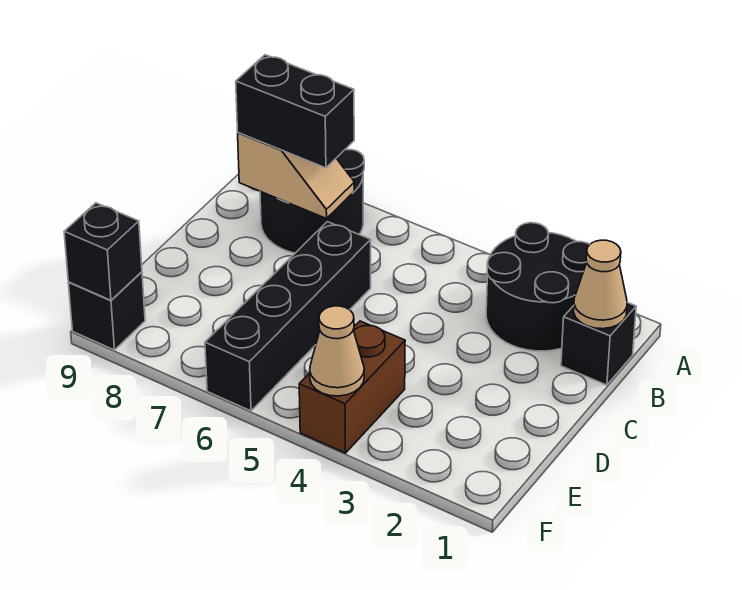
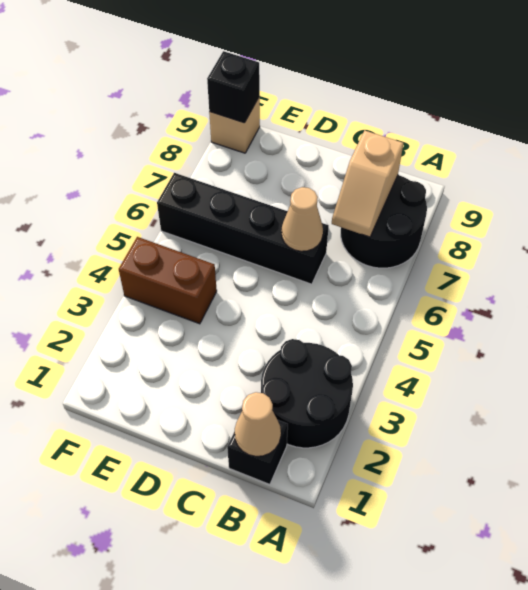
black brick B7:B8 level 3 -> none
tan cone F4 level 2 -> tan cone C6 level 2
black brick F9 level 1 -> tan brick F9 level 1

